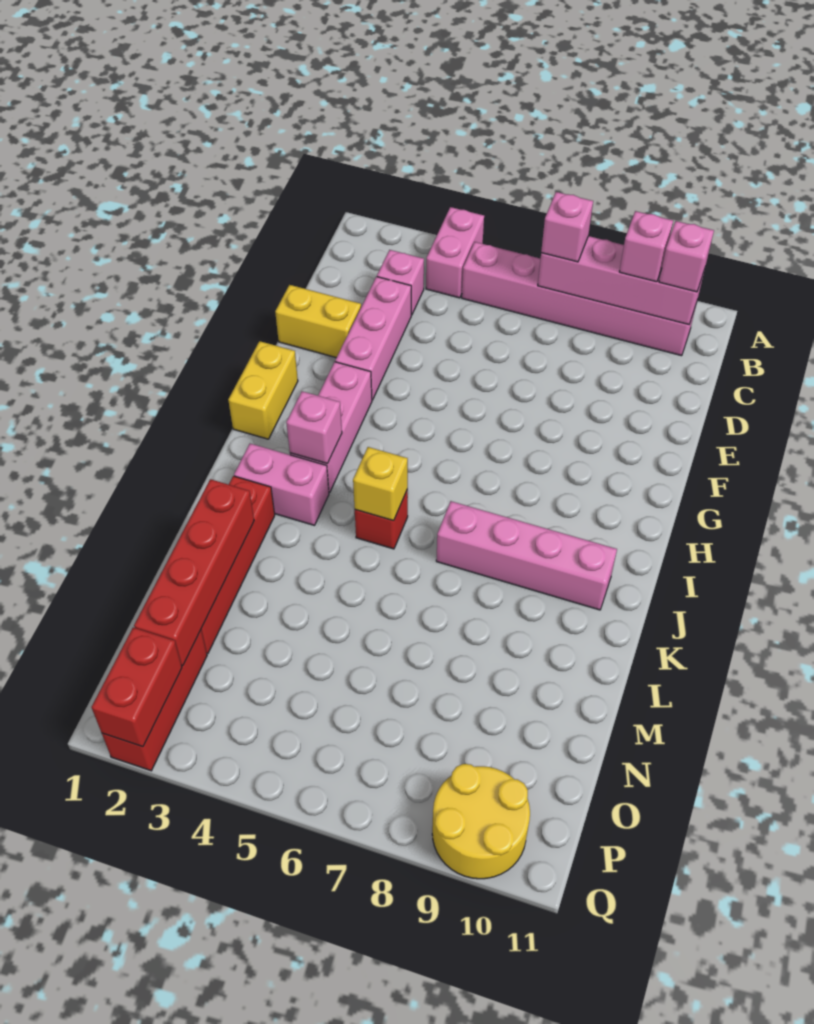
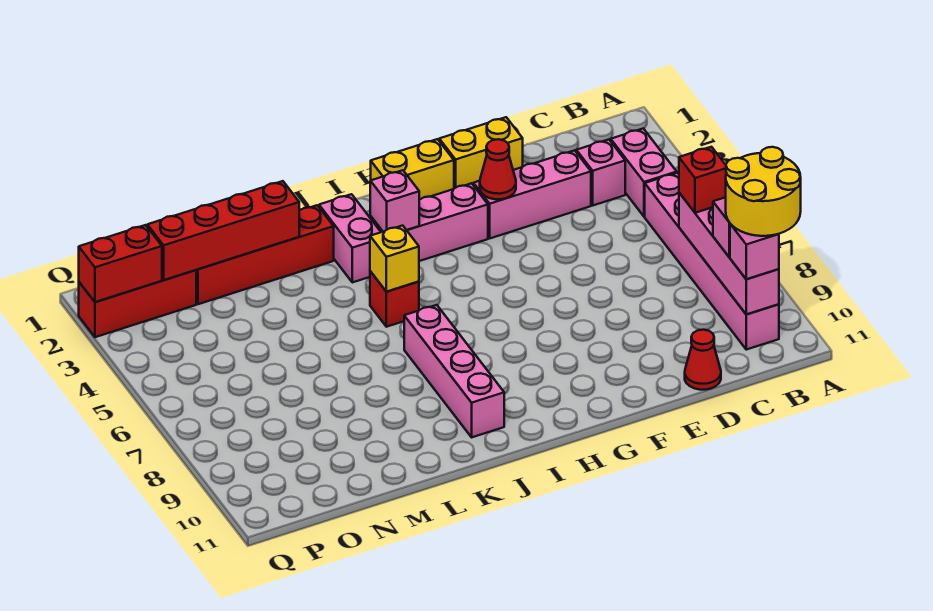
pink brick A4:B4 level 1 -> pink brick B3:B4 level 1
pink brick B7 level 3 -> red brick B7 level 3
none -> red cone D11 level 1
yellow brick E1:E2 level 1 -> yellow brick E1:F1 level 1
none -> red cone F3 level 2
yellow round brick P9:Q10 level 1 -> yellow round brick A9:B10 level 4

